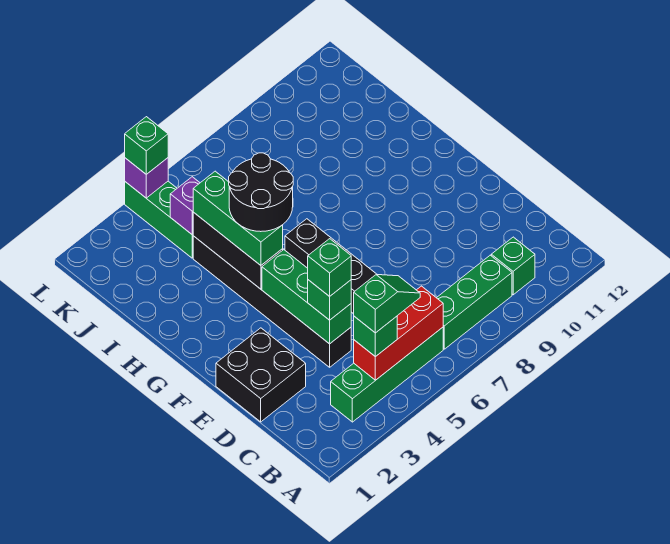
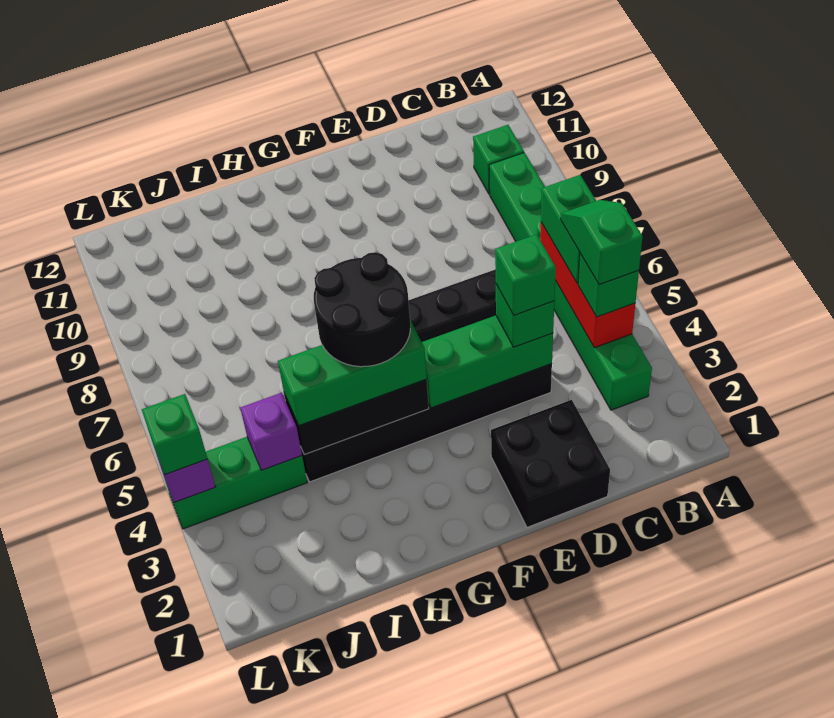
none -> green brick B5:B6 level 3

